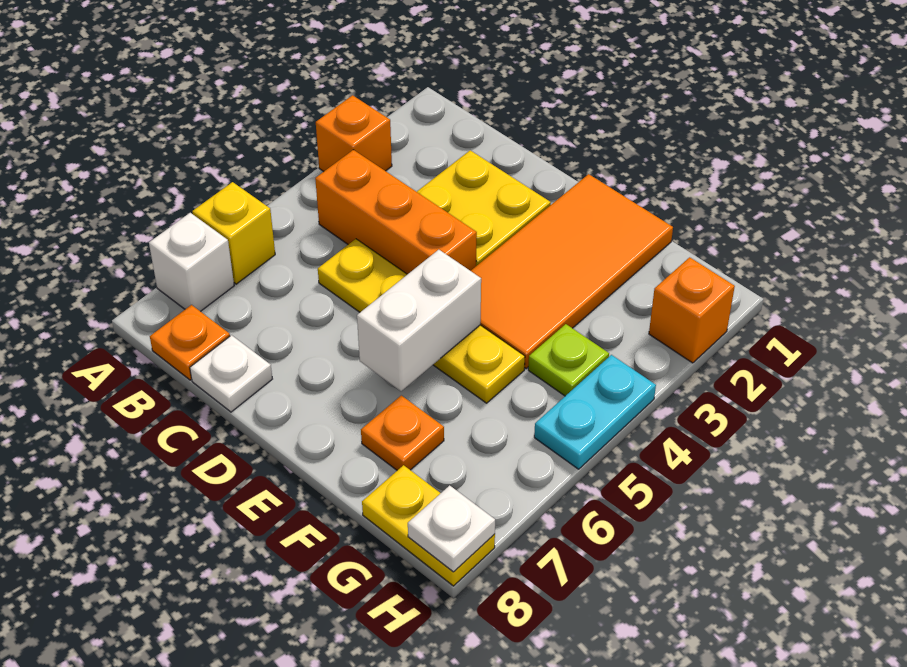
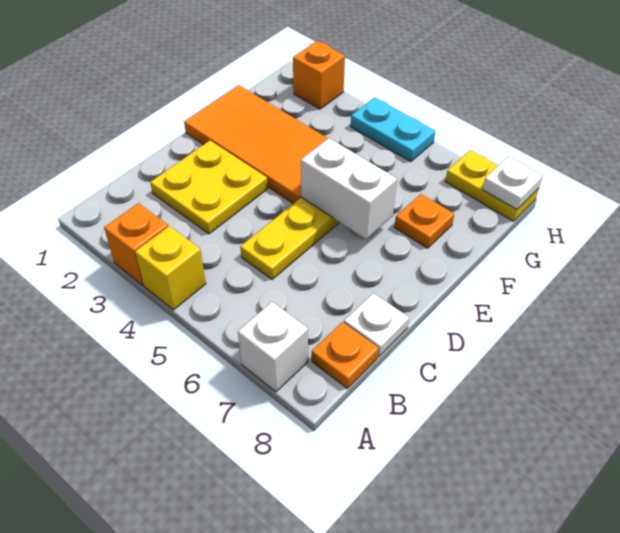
yellow brick A6 level 1 -> yellow brick A4 level 1
orange brick B4:D4 level 1 -> none
lime plate G4 level 1 -> none
yellow plate G8:H8 level 1 -> yellow plate H7:H8 level 1

